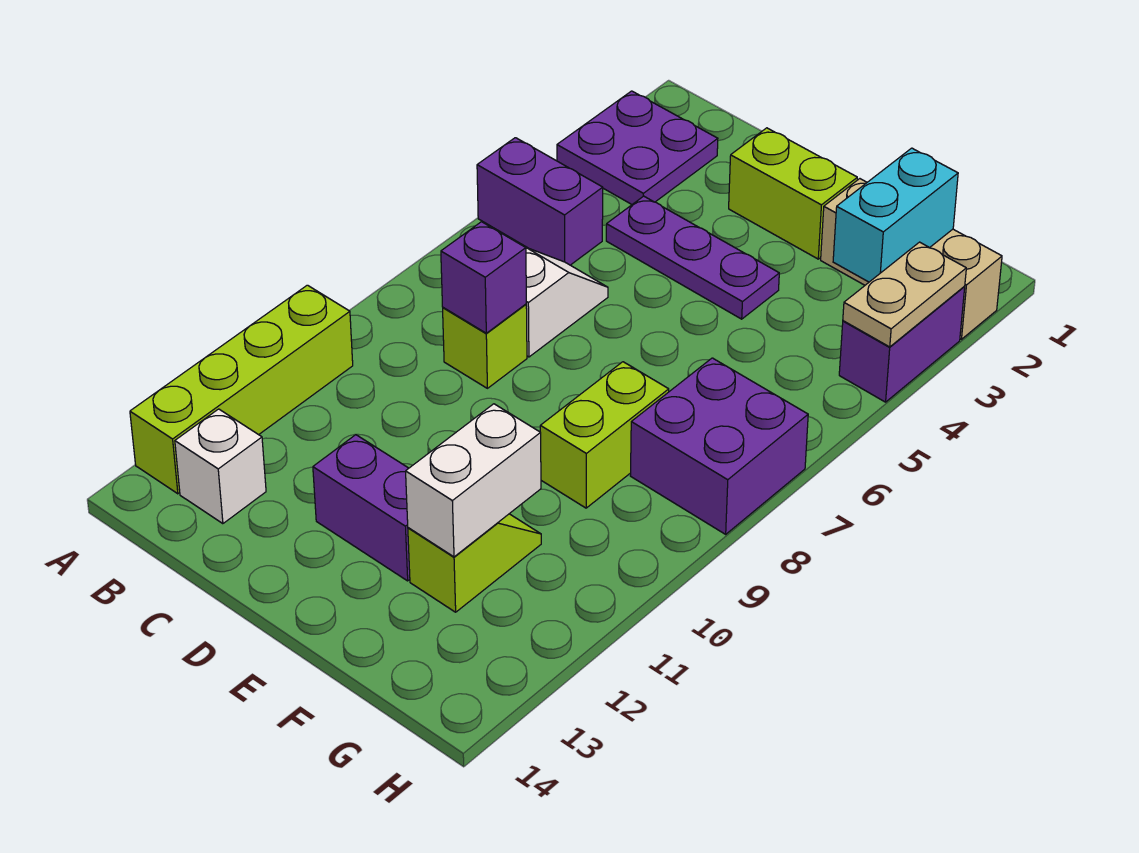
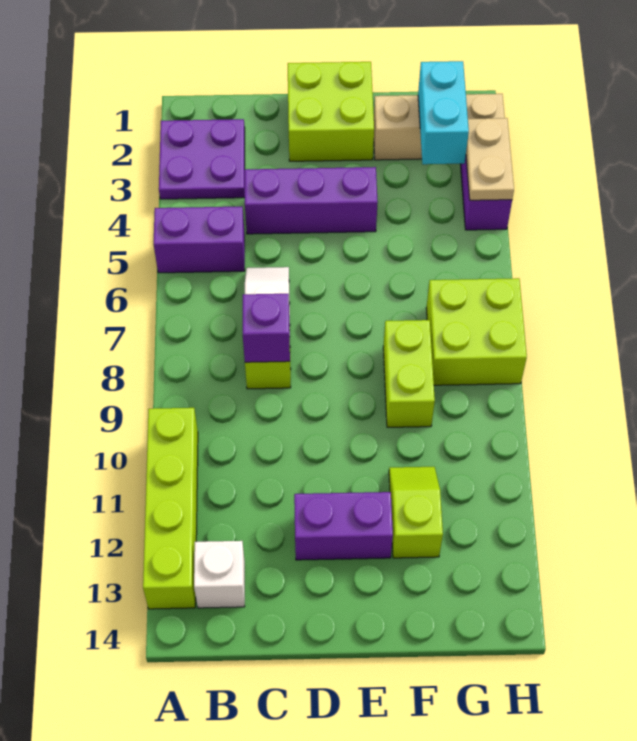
purple plate C4:E4 level 1 -> purple brick C4:E4 level 1
lime brick D2:E2 level 1 -> lime brick D1:E2 level 1
white brick F11:F12 level 2 -> none
purple brick G7:H8 level 1 -> lime brick G7:H8 level 1

